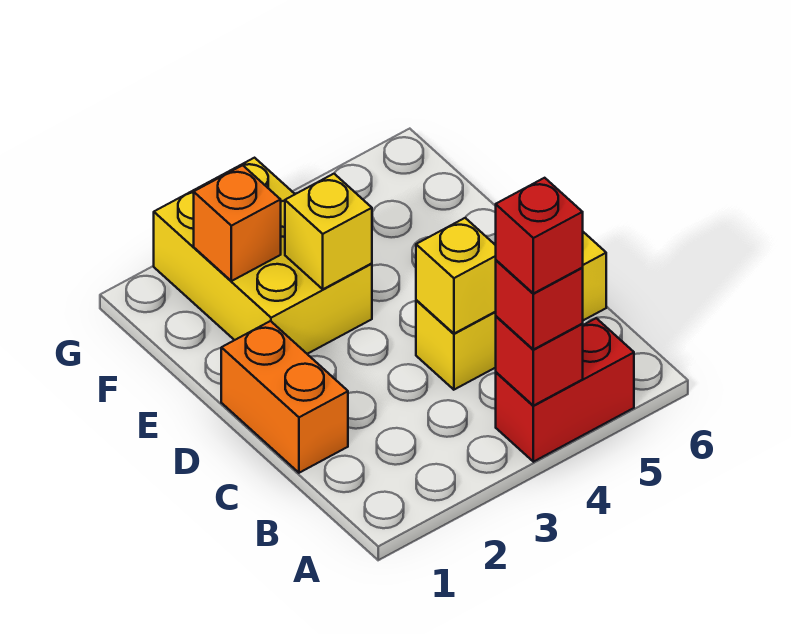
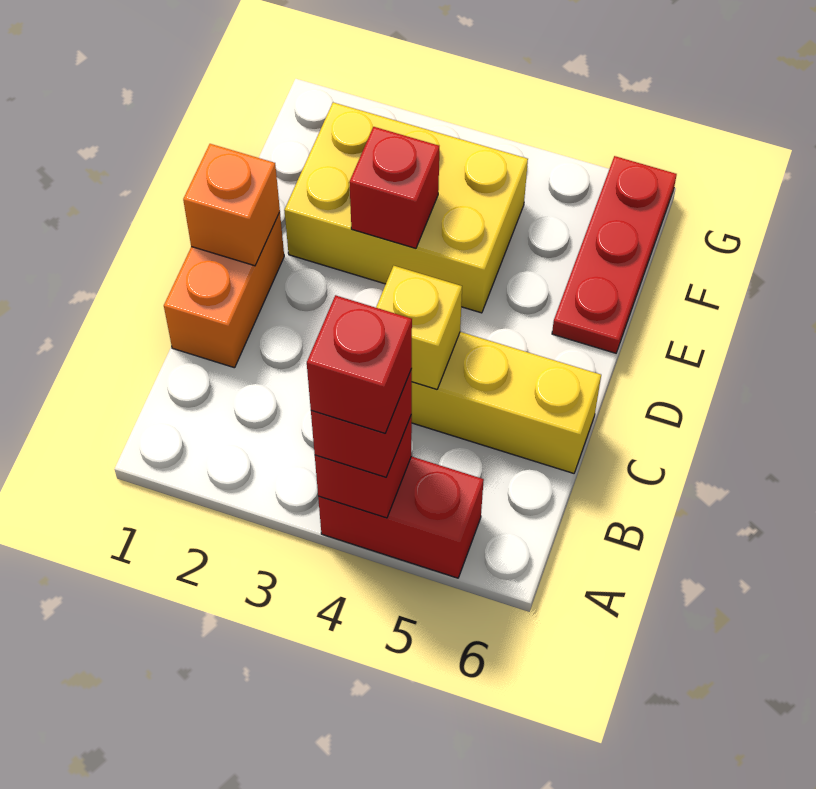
yellow brick E2:G3 level 1 -> yellow brick E2:F4 level 1
yellow brick E3 level 2 -> red brick E3 level 2
none -> red plate E6:G6 level 1
orange brick F2 level 2 -> orange brick D1 level 2

